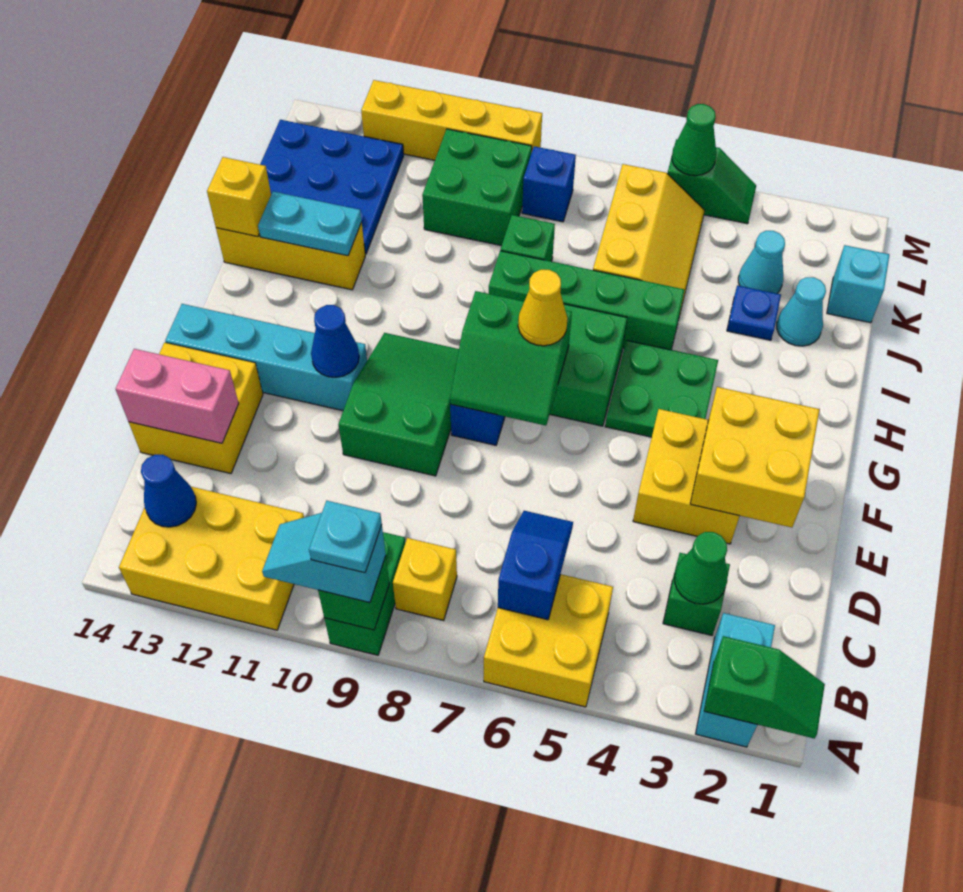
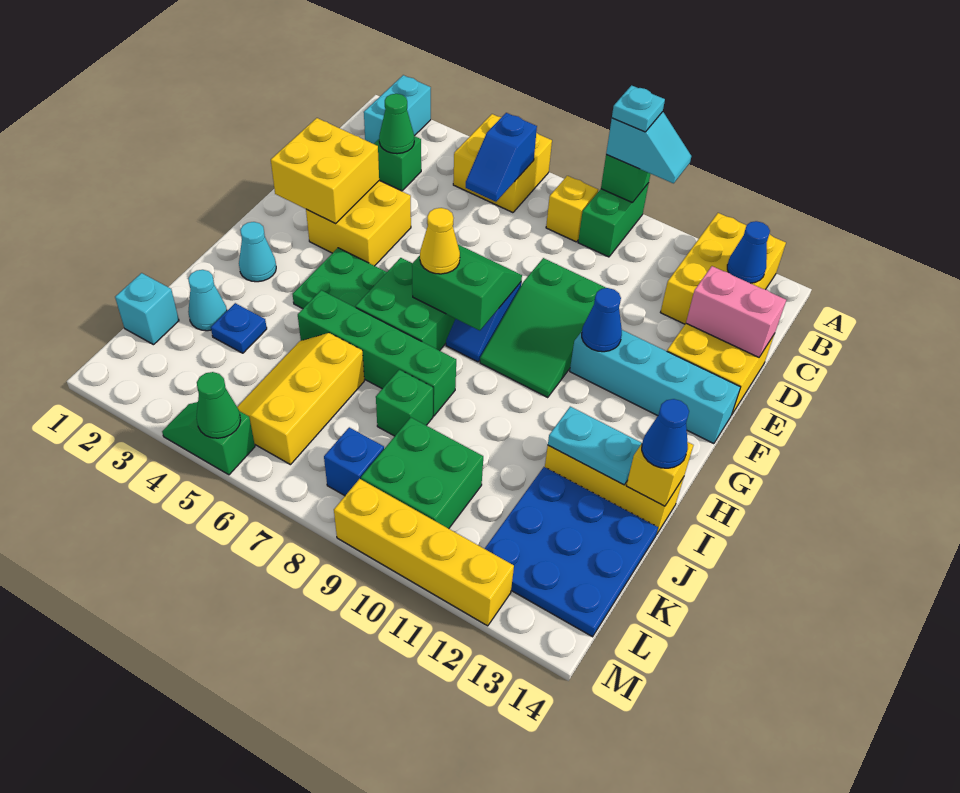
green slope A1:A2 level 2 top 2 -> none
yellow brick A11:B13 level 1 -> yellow brick A12:C13 level 1
none -> blue cone I14 level 3
cyan cone K3 level 1 -> cyan cone H2 level 1

